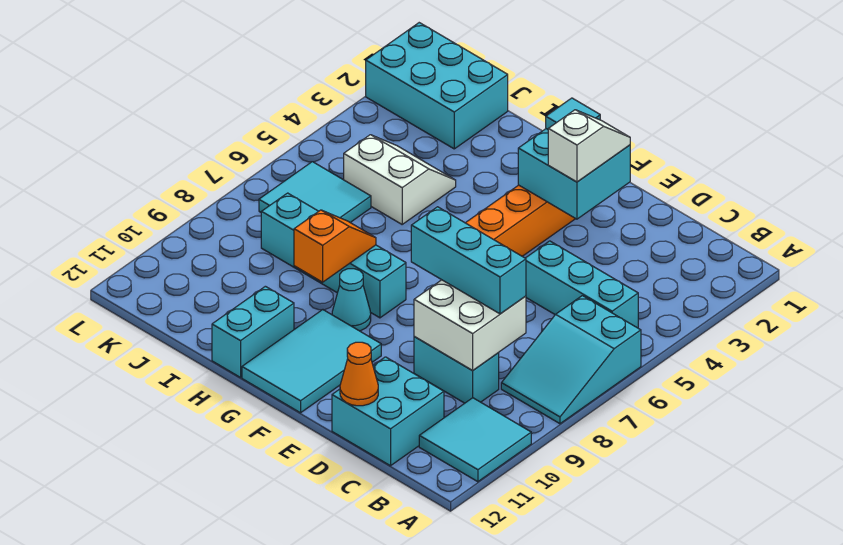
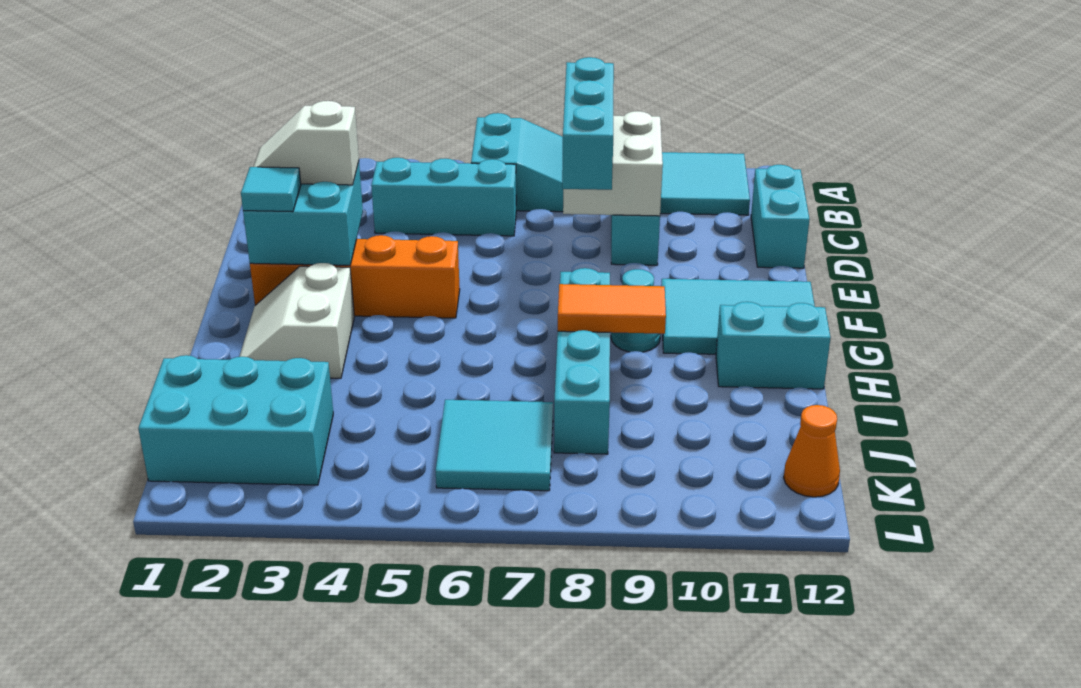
cyan brick B5:D5 level 1 -> cyan brick C4:C6 level 1
cyan brick C11:D12 level 1 -> cyan brick C12:D12 level 1
orange cone D12 level 2 -> orange cone K12 level 1
orange slope H8:H9 level 2 top 9 -> orange tile H8:H9 level 2
white slope I4:J5 level 1 top 5 -> white slope G2:H3 level 1 top 3
cyan brick J1:L2 level 1 -> cyan brick J1:K3 level 1

